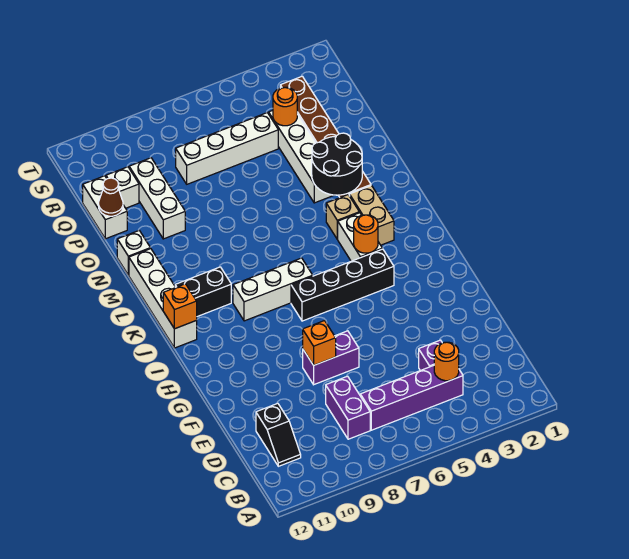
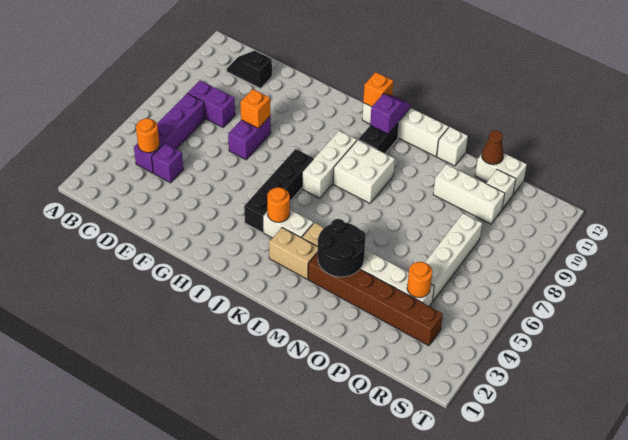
none -> white brick K8:L9 level 1
none -> purple slope K11:K12 level 2 top 11

